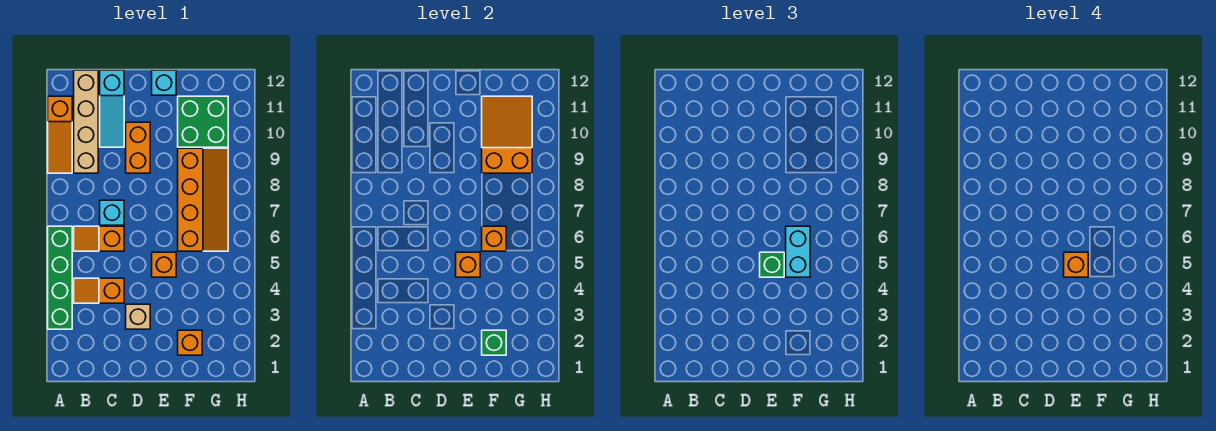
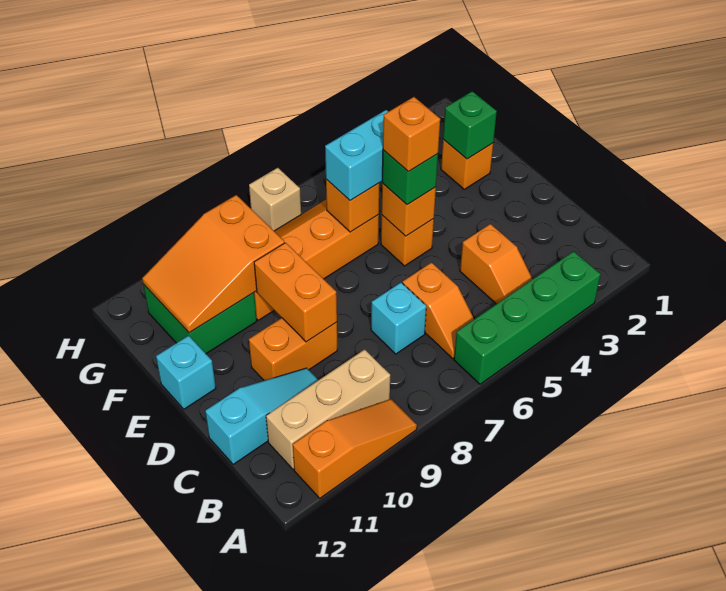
tan brick B9:B12 level 1 -> tan brick B9:B11 level 1
tan brick D3 level 1 -> tan brick H7 level 1
none -> orange brick D9:E9 level 2

